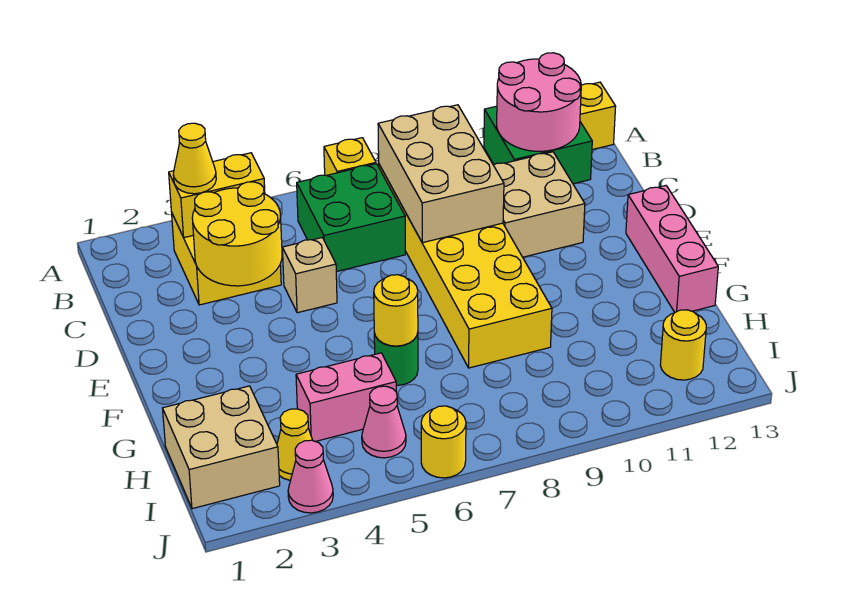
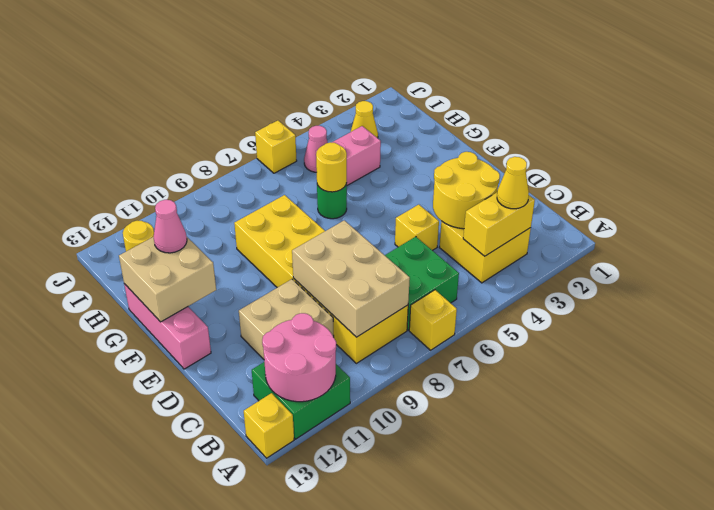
tan brick D5 level 1 -> yellow brick D5 level 1
tan brick H1:I2 level 1 -> tan brick F12:G13 level 2
pink cone J3 level 1 -> pink cone G12 level 3
yellow round brick J6 level 1 -> yellow brick J6 level 1

